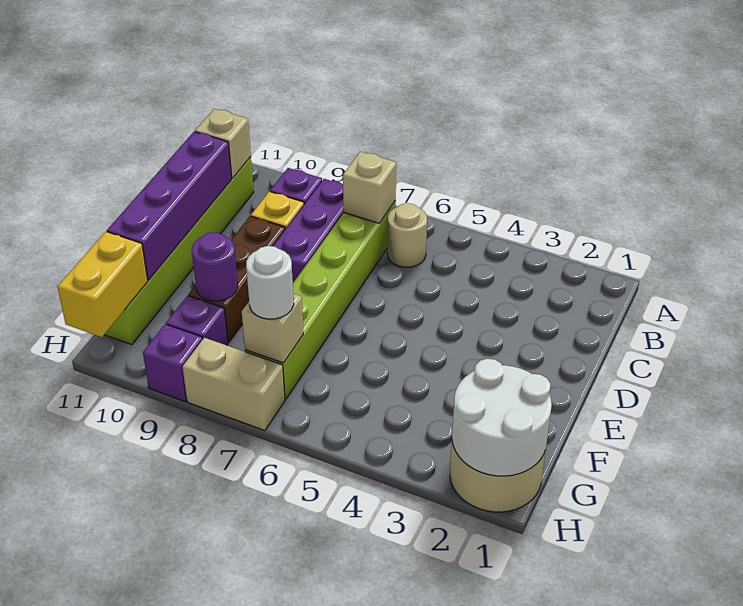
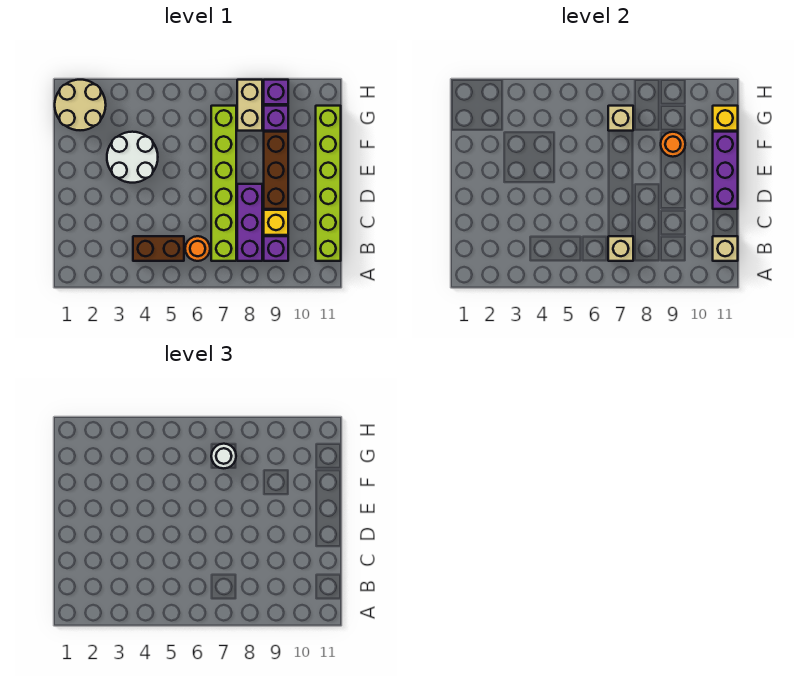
none -> brown brick B4:B5 level 1
tan round brick B6 level 1 -> orange round brick B6 level 1
purple brick C11:F11 level 2 -> purple brick D11:F11 level 2
purple round brick F9 level 2 -> orange round brick F9 level 2
white round brick G1:H2 level 2 -> white round brick E3:F4 level 1
yellow brick G11:H11 level 2 -> yellow brick G11 level 2
tan brick H7:H8 level 1 -> tan brick G8:H8 level 1

